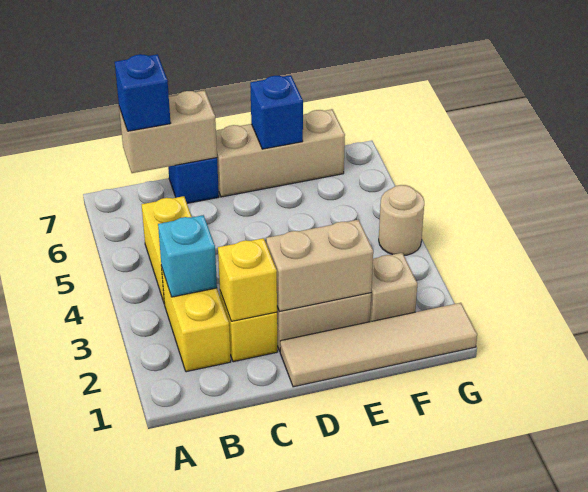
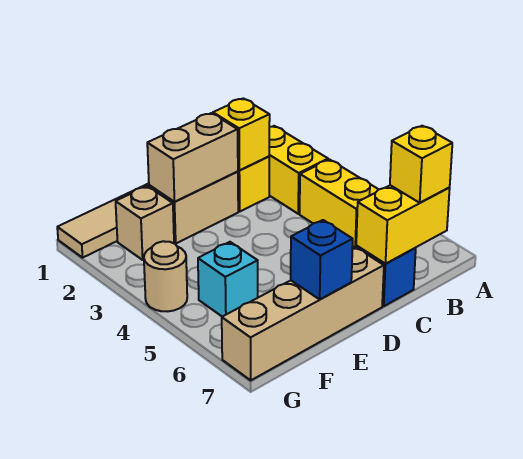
cyan brick B3 level 2 -> cyan brick F5 level 1
tan brick B7:C7 level 2 -> yellow brick B7:C7 level 2
blue brick B7 level 3 -> yellow brick B7 level 3
tan brick D7:F7 level 1 -> tan brick D7:G7 level 1

